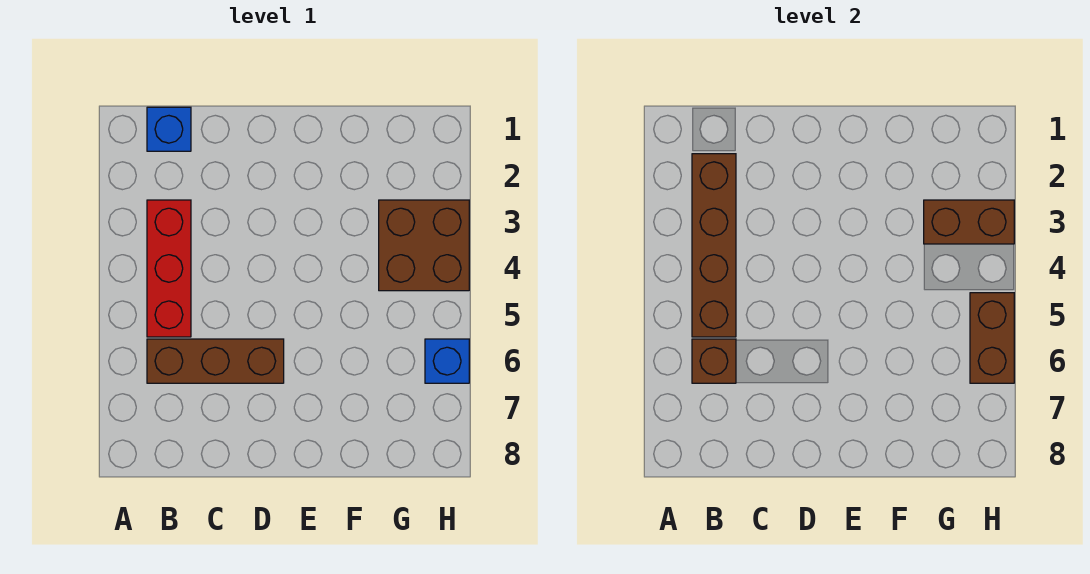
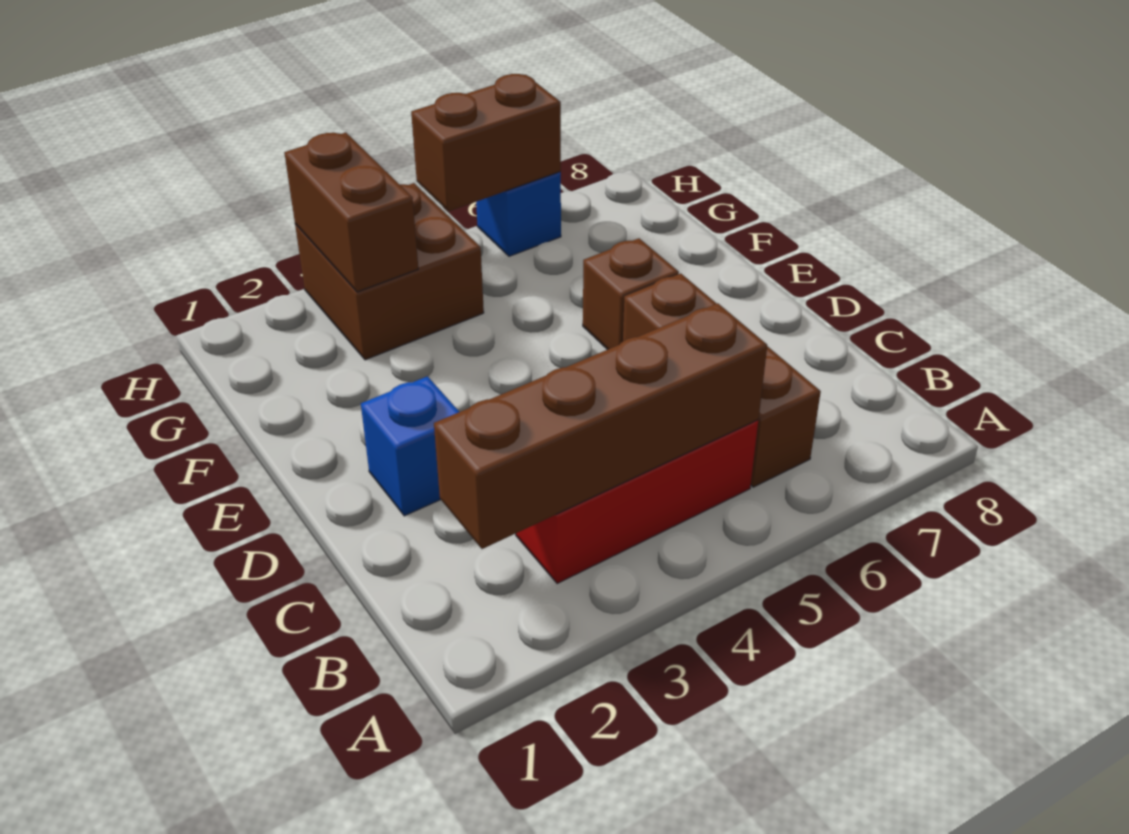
blue brick B1 level 1 -> blue brick D2 level 1
brown brick B6 level 2 -> brown brick E6 level 1

